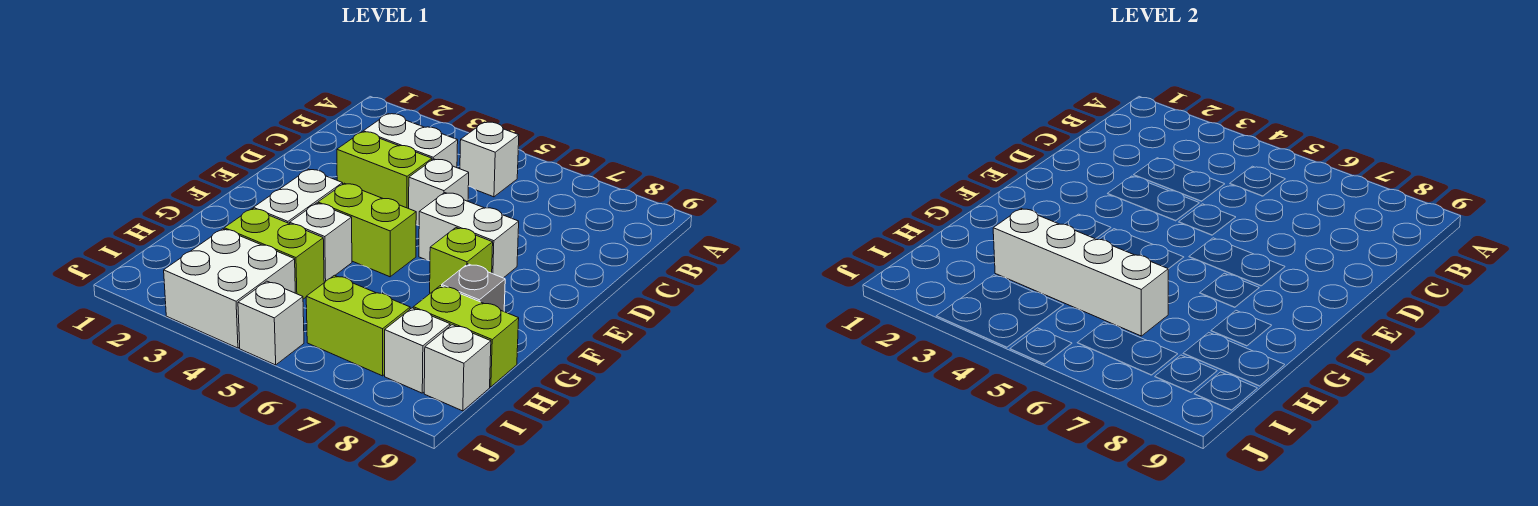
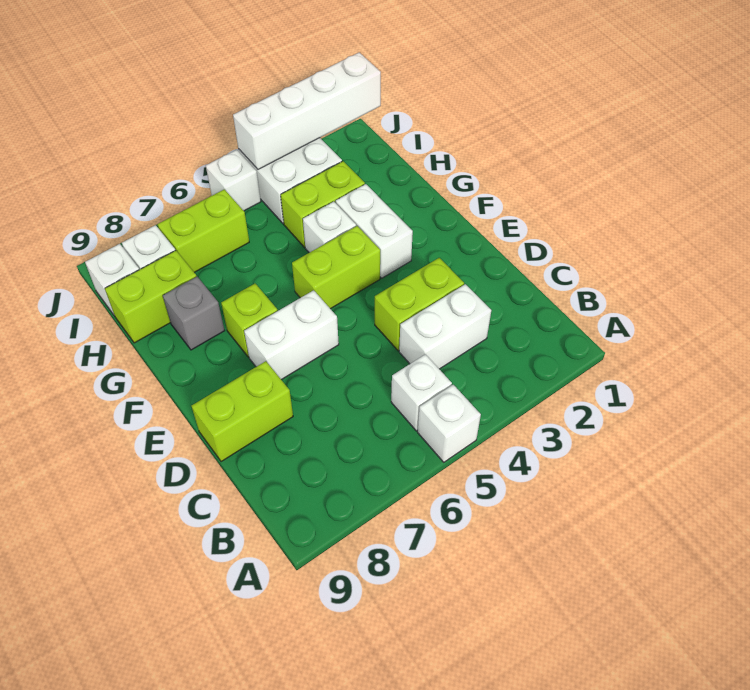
white brick D5 level 1 -> white brick A5 level 1
none -> lime brick D8:D9 level 1
white brick H3:H6 level 2 -> white brick J1:J4 level 2

